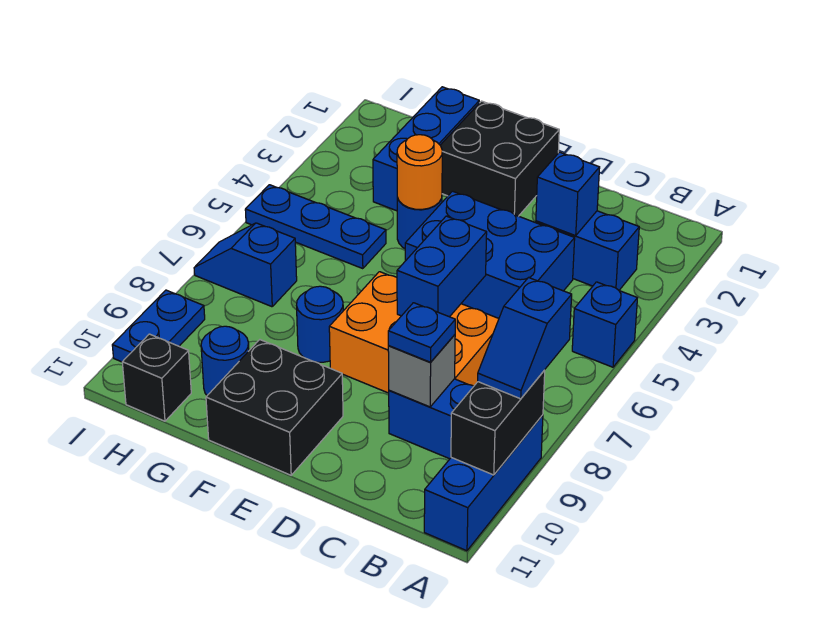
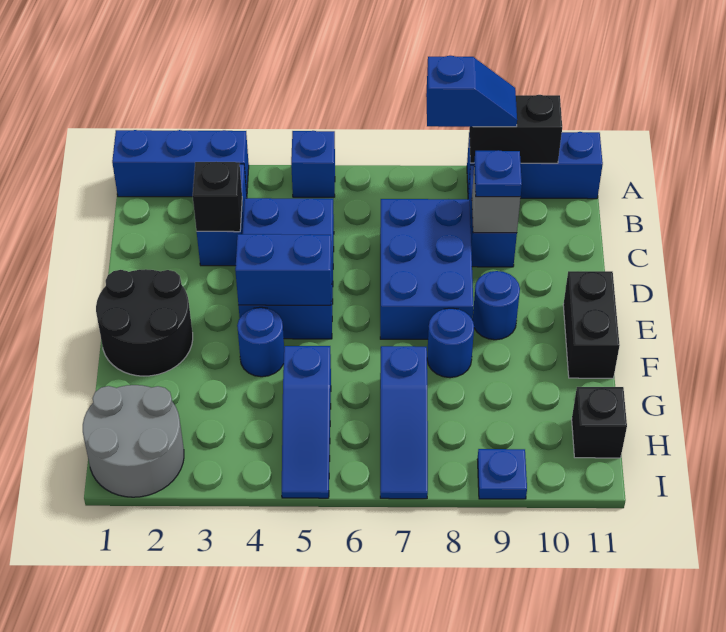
blue brick C3 level 2 -> black brick C3 level 2
orange brick C7:E8 level 1 -> blue brick C7:E8 level 1
blue brick D6:D7 level 2 -> blue brick E4:E5 level 2
black brick E1:F2 level 1 -> black round brick E1:F2 level 1
black brick E10:F11 level 1 -> black brick E11:F11 level 1
orange round brick F4 level 2 -> none
blue brick G1:G3 level 1 -> blue brick A1:A3 level 1
blue plate G5:I5 level 1 -> blue slope G5:I5 level 1 top G
blue round brick G10 level 1 -> blue round brick E9 level 1
none -> grey round brick H1:I2 level 1
blue slope H7:I7 level 1 top H -> blue slope G7:I7 level 1 top G
blue plate I9:I10 level 1 -> blue plate I9 level 1

